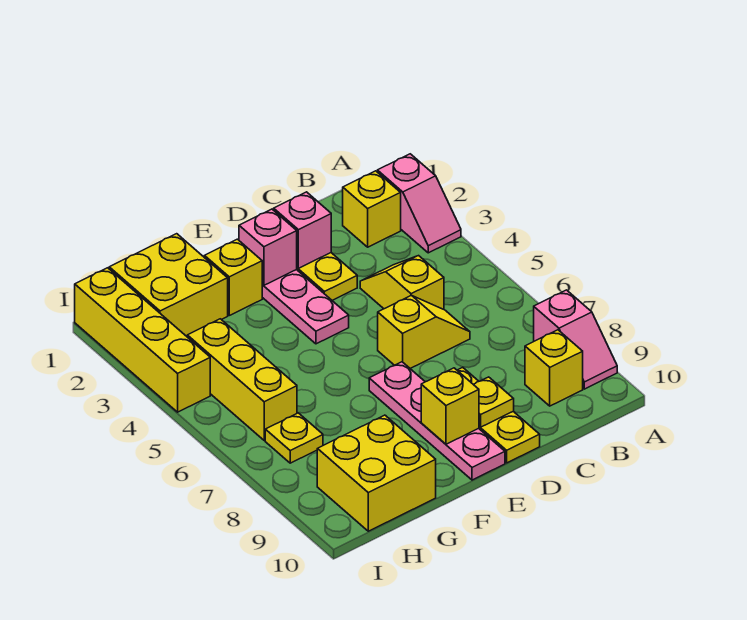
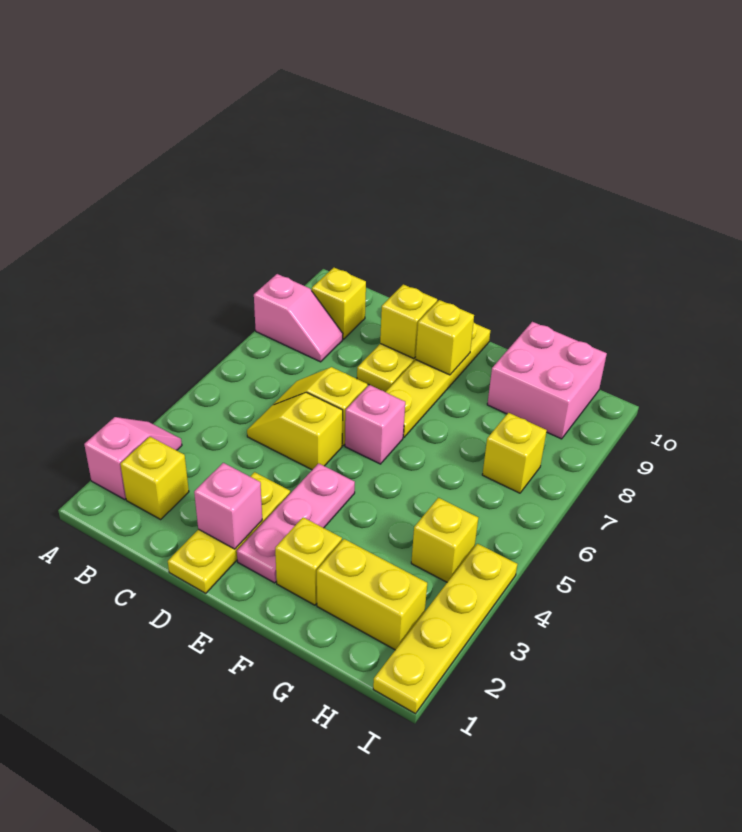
pink slope A8:A9 level 1 top 8 -> pink slope A8:B8 level 1 top A
yellow slope C4:C5 level 1 top 5 -> yellow slope C5:D5 level 1 top D
yellow plate D9 level 2 -> yellow brick D9 level 2
pink brick E2 level 2 -> pink brick E6 level 1
pink plate E7:E10 level 1 -> yellow plate E7:E10 level 1
yellow brick G1:H2 level 1 -> yellow brick G2:H2 level 1
yellow brick G9:H10 level 1 -> pink brick G9:H10 level 1
yellow brick H4:H6 level 1 -> yellow brick H4 level 1
yellow plate H7 level 1 -> yellow brick H7 level 1
yellow brick I1:I4 level 1 -> yellow plate I1:I4 level 1

